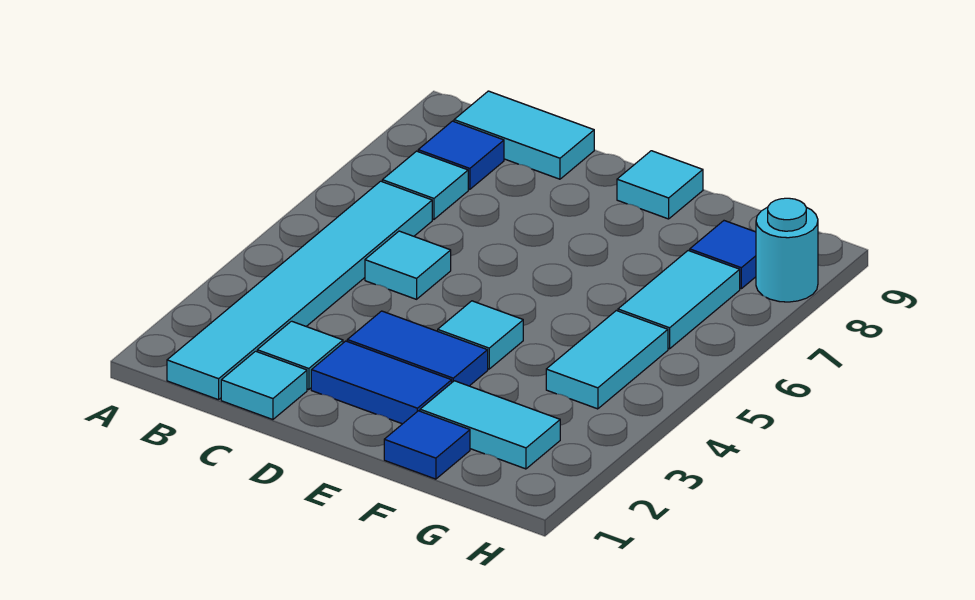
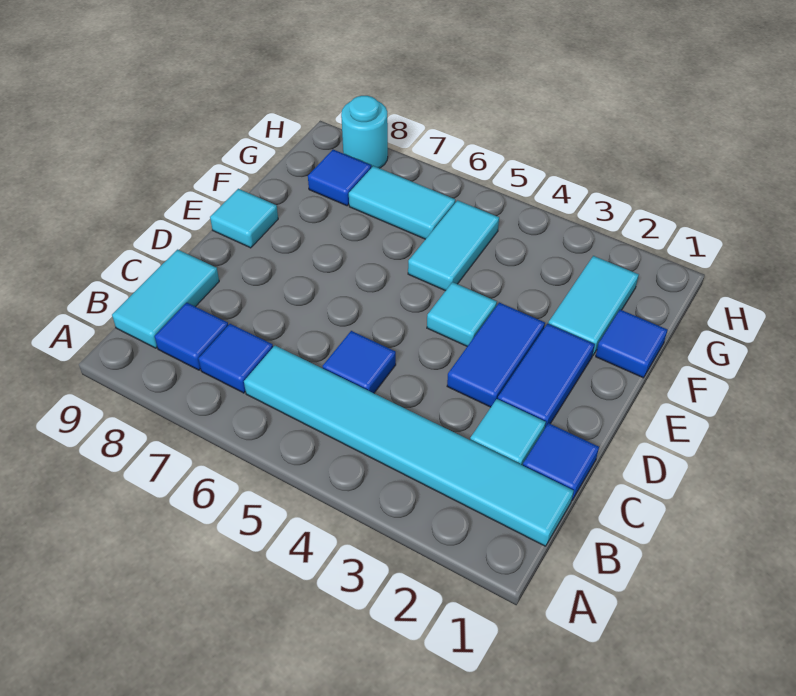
cyan tile B7 level 1 -> blue tile B7 level 1
cyan tile C1 level 1 -> blue tile C1 level 1
cyan tile C5 level 1 -> blue tile C5 level 1
cyan tile G4:G5 level 1 -> cyan tile F5:G5 level 1

